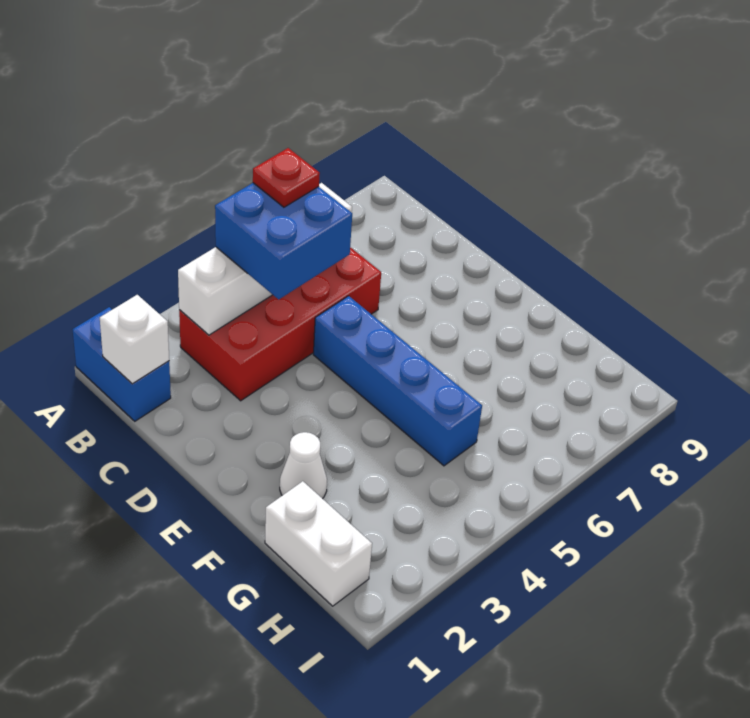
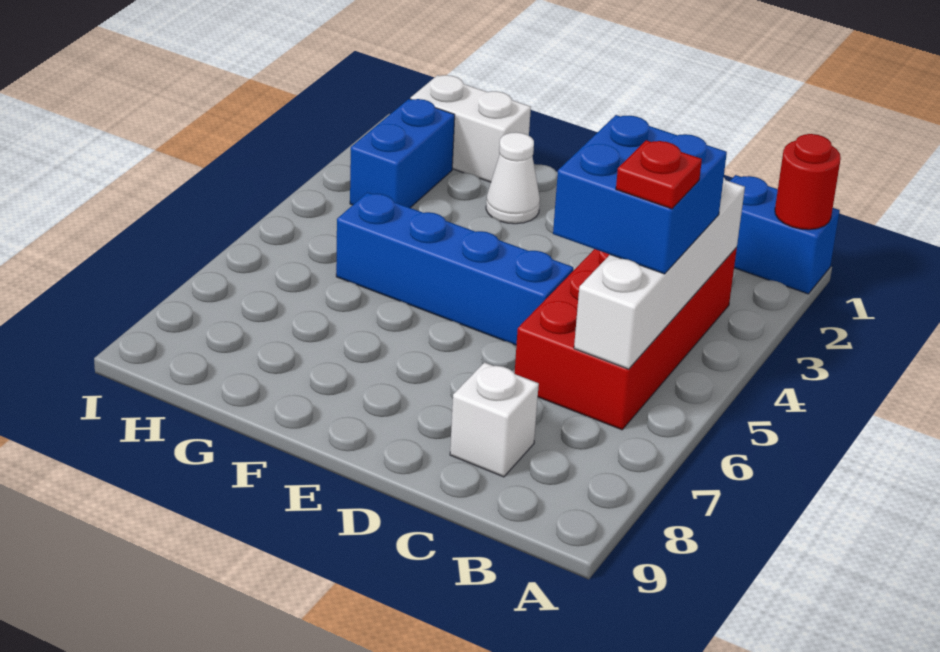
none -> red round brick A1 level 2
white brick B1 level 2 -> white brick C8 level 1
none -> blue brick H2:H3 level 1

